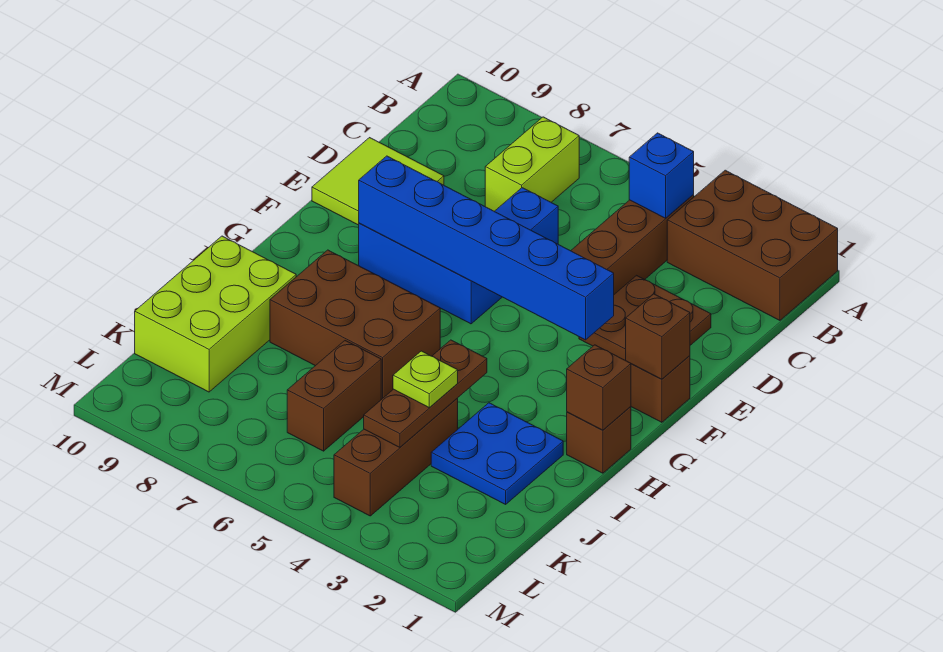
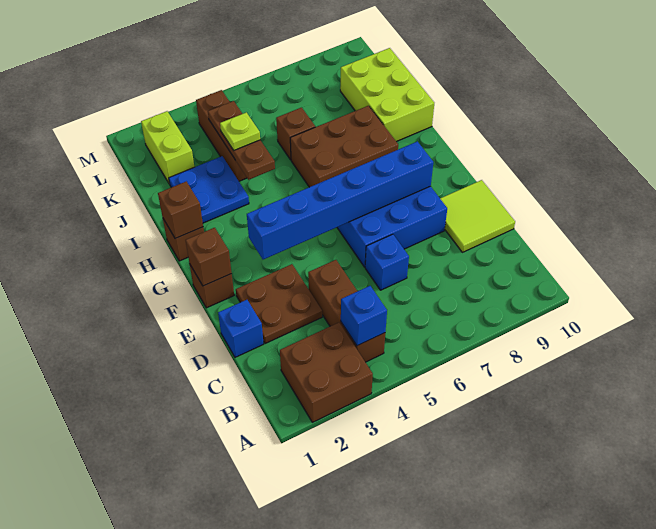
brown brick A1:B3 level 1 -> brown brick A2:B3 level 1
lime brick B7:C7 level 1 -> lime brick K2:L2 level 1
none -> blue brick D1 level 1
brown brick J6:K6 level 1 -> brown brick J6 level 1

